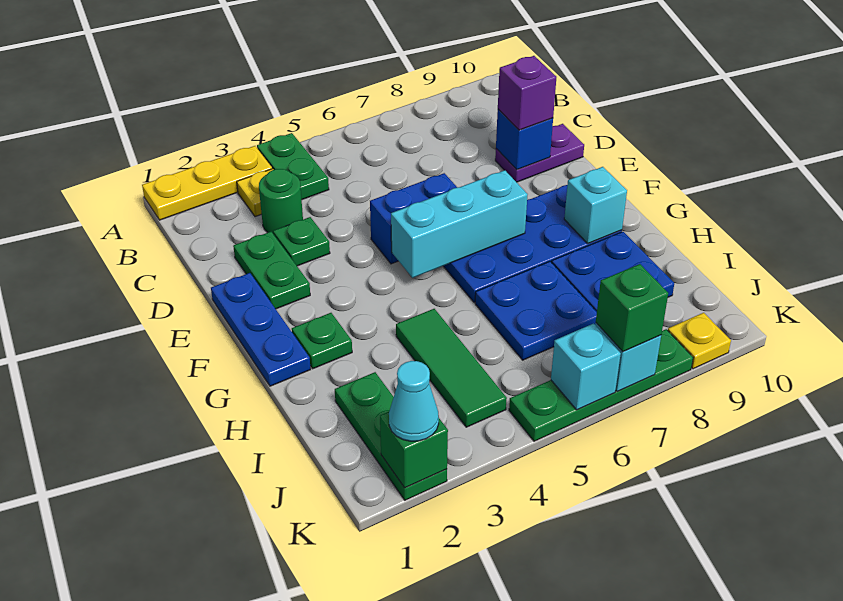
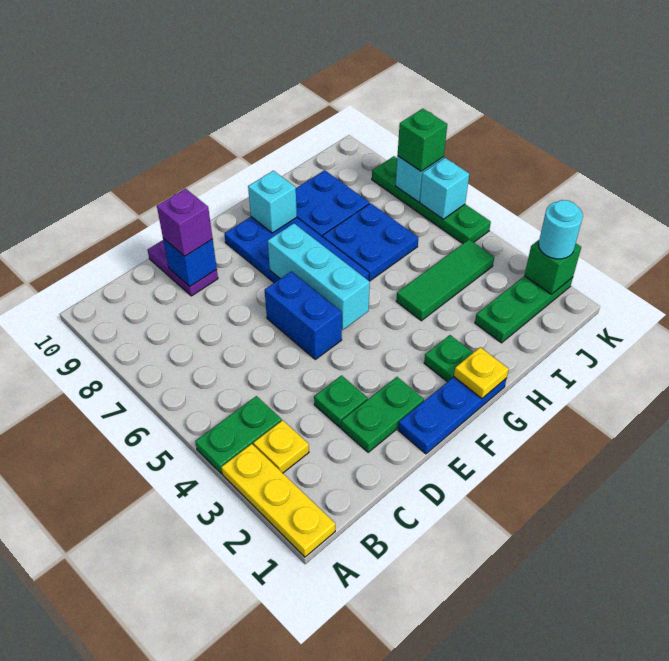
green round brick C3 level 1 -> none
cyan cone K2 level 3 -> cyan round brick K2 level 3
yellow plate K9 level 1 -> yellow plate G1 level 2

